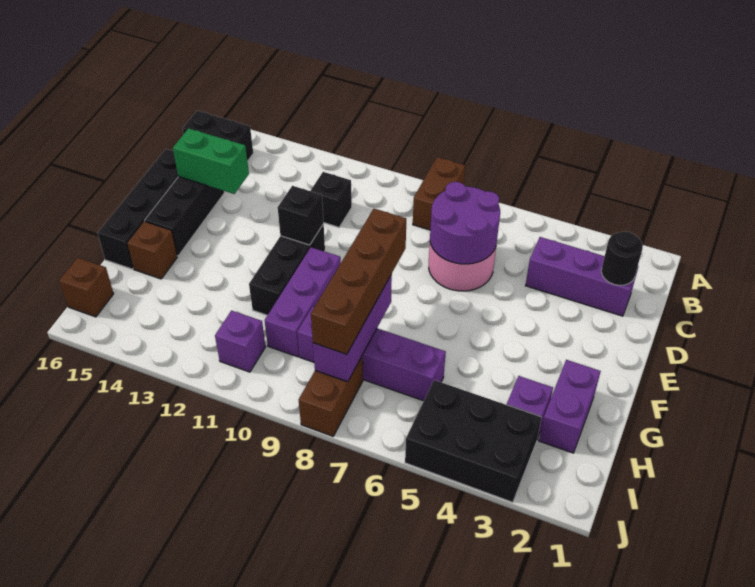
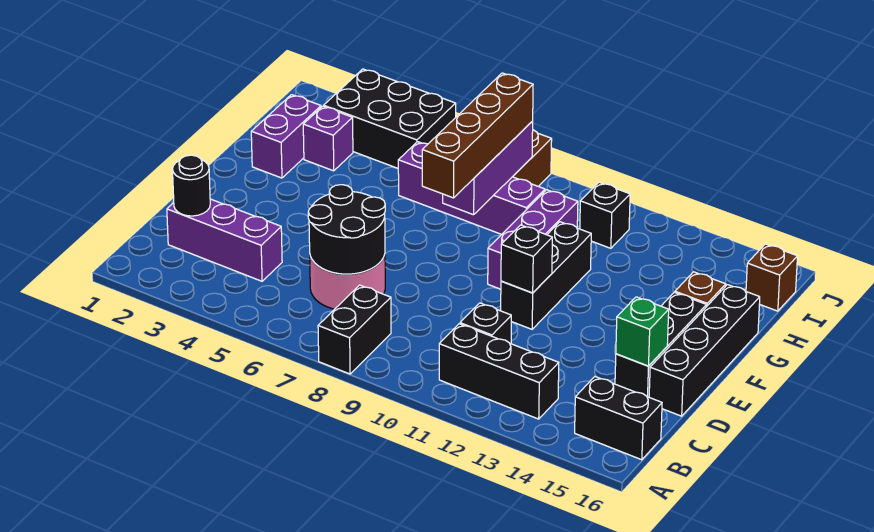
brown brick A8:B8 level 1 -> black brick A8:B8 level 1
none -> black brick B11:B13 level 1
purple round brick C6:D7 level 2 -> black round brick C6:D7 level 2
green brick D14:D15 level 2 -> green brick D15 level 2
purple brick I11 level 1 -> black brick I11 level 1

